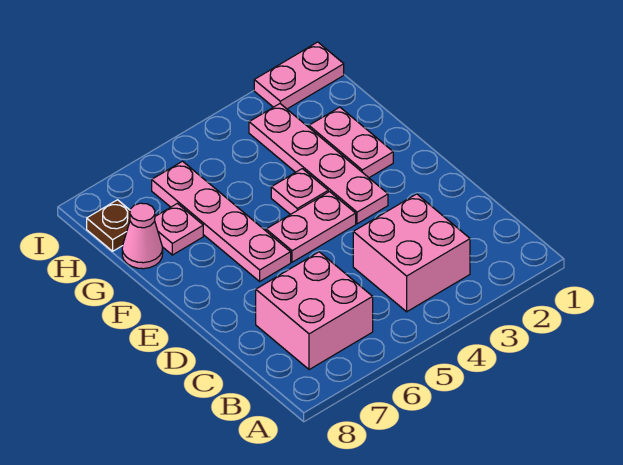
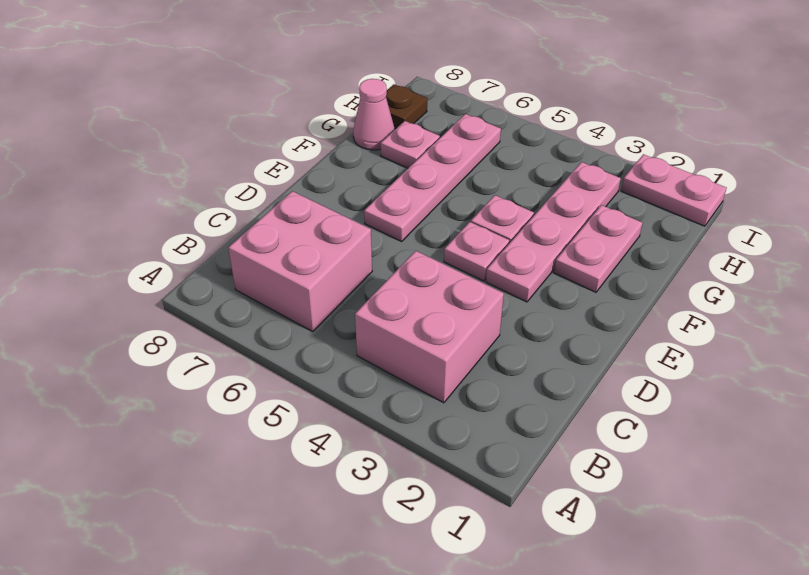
pink plate E4:E5 level 1 -> pink plate E4 level 1

